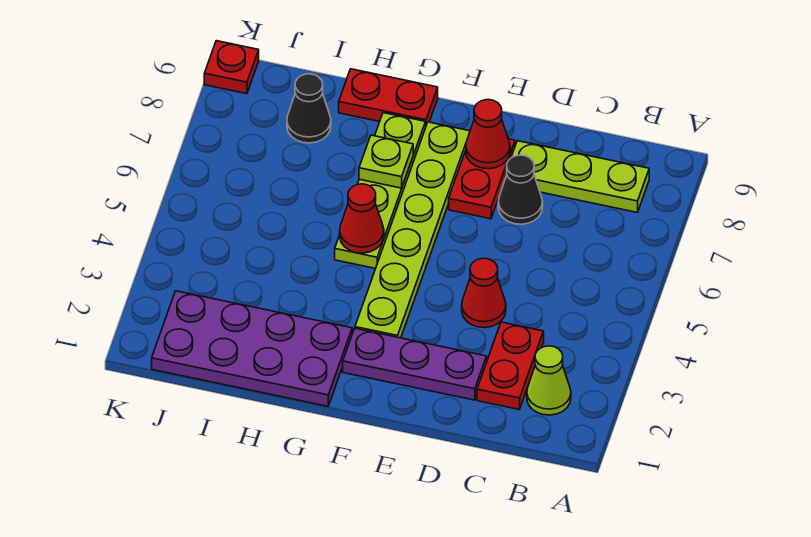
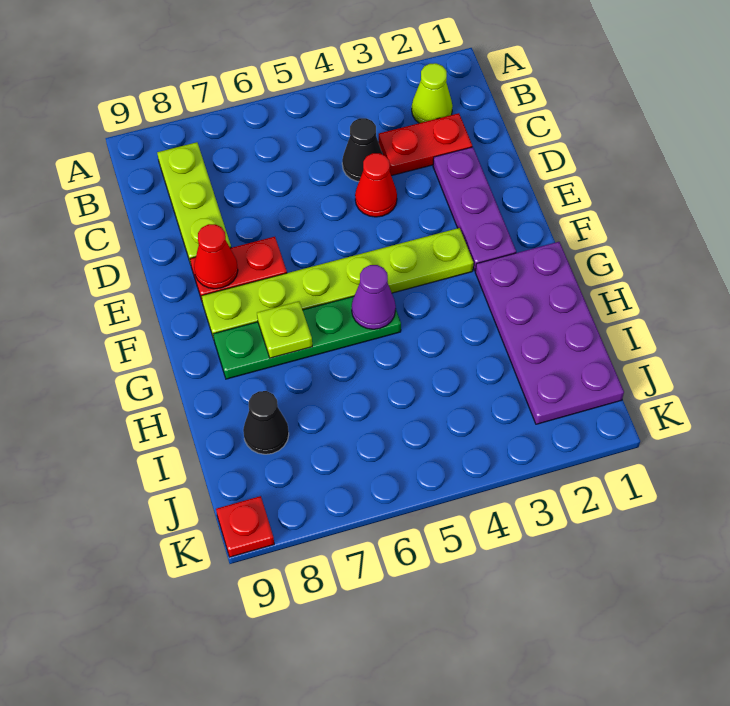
black cone D7 level 1 -> black cone C4 level 1
lime plate G5:G8 level 1 -> green plate G5:G8 level 1
red cone G5 level 2 -> purple cone G5 level 2
red plate G9:H9 level 1 -> none

